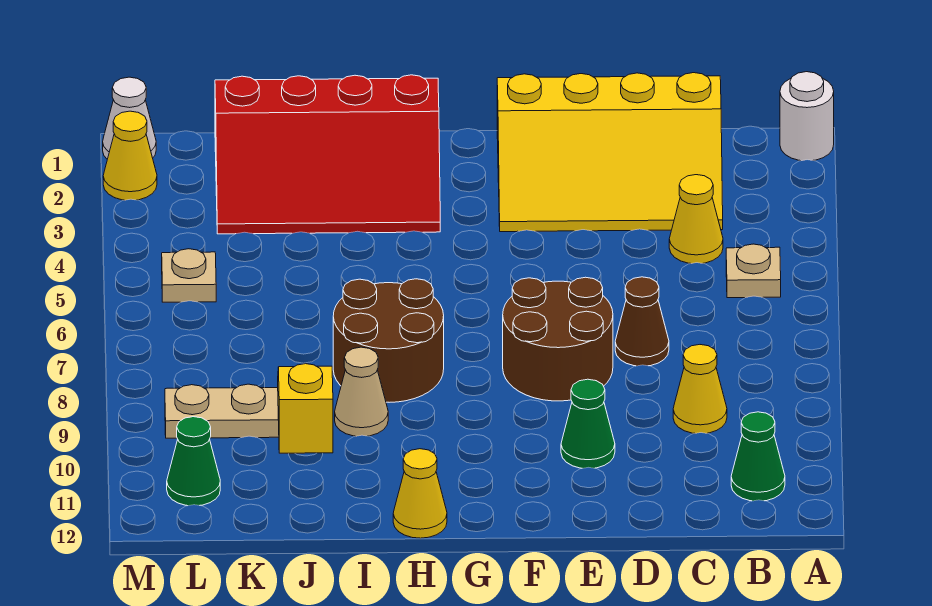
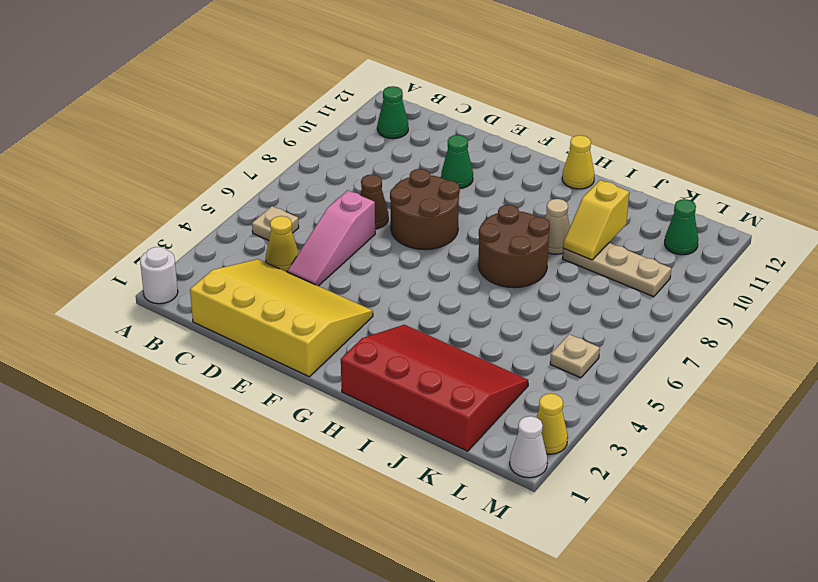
yellow cone C9 level 1 -> none
none -> pink slope D4:D6 level 1 top 6

